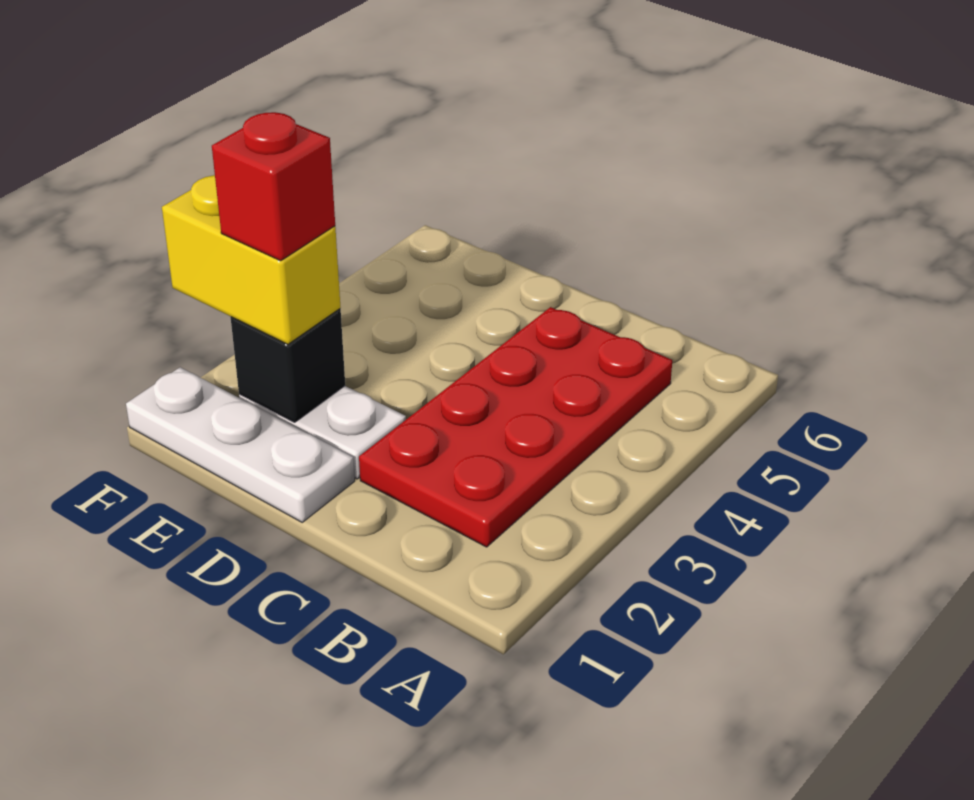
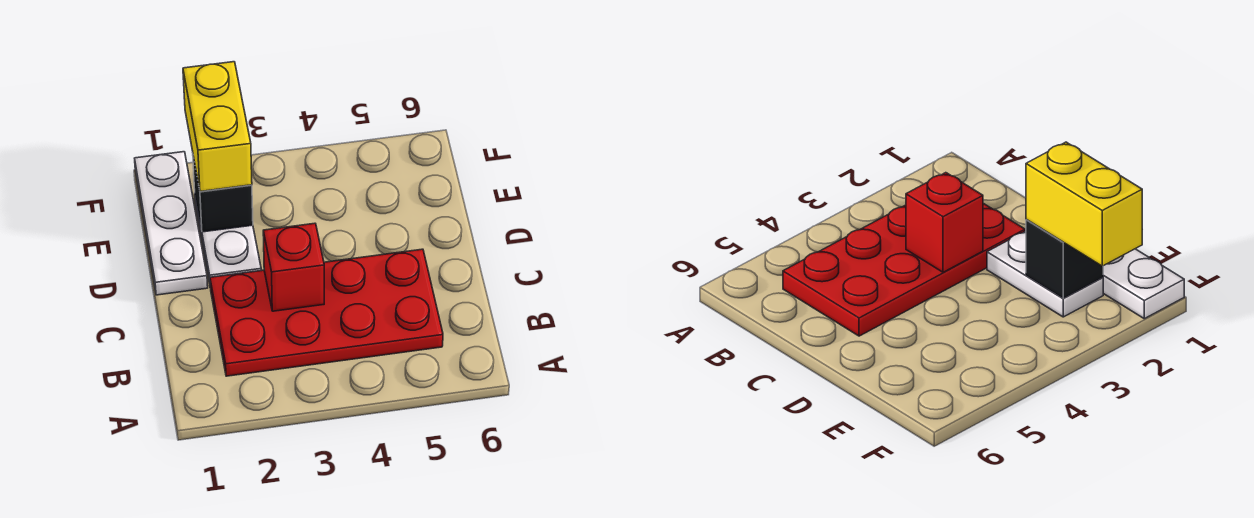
red brick E2 level 4 -> red brick C3 level 2

